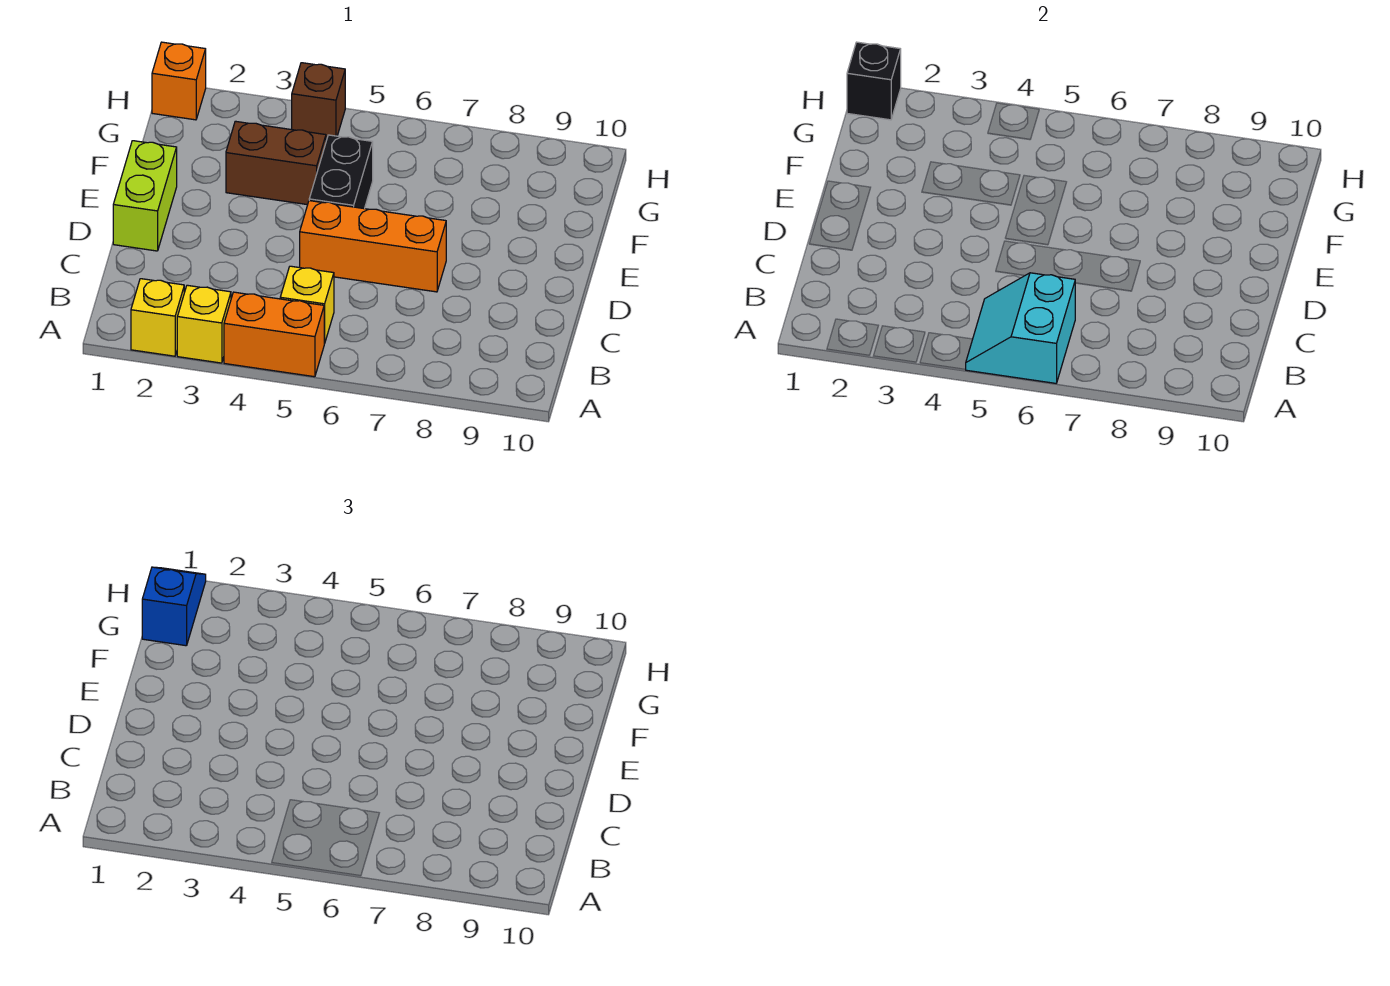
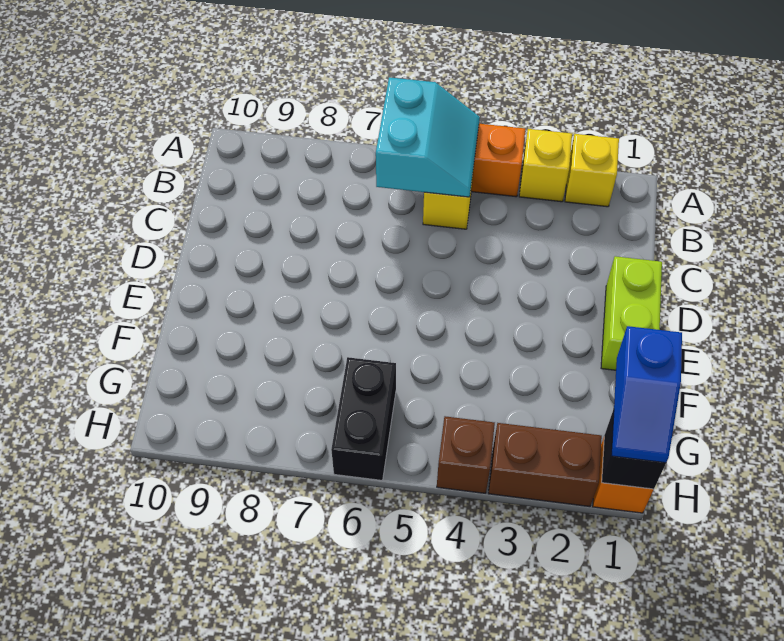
orange brick D5:D7 level 1 -> none
black brick E5:F5 level 1 -> black brick G6:H6 level 1
brown brick F3:F4 level 1 -> brown brick H2:H3 level 1

